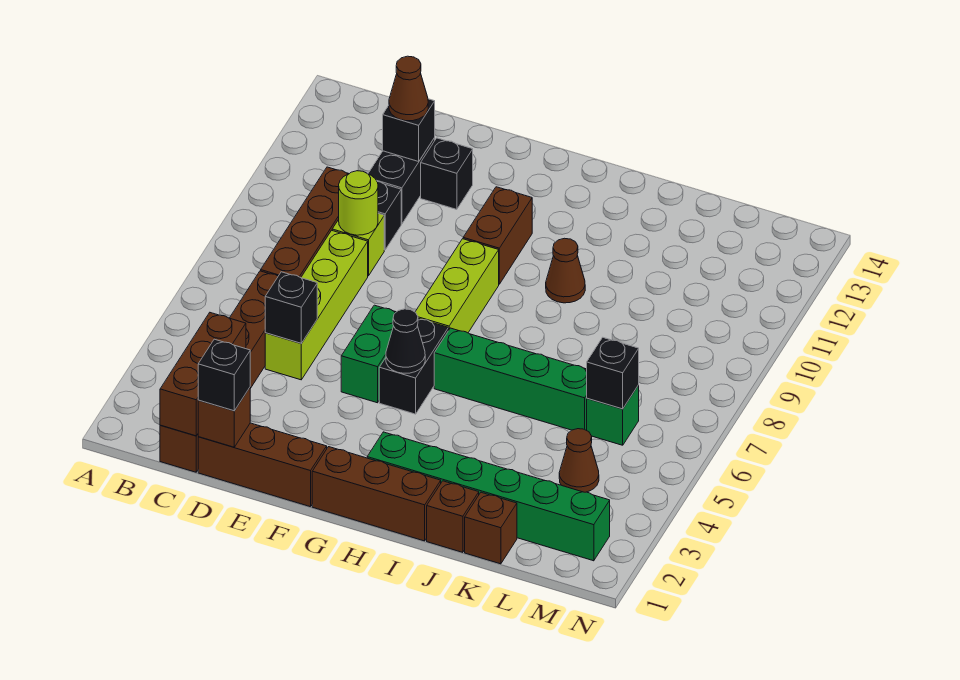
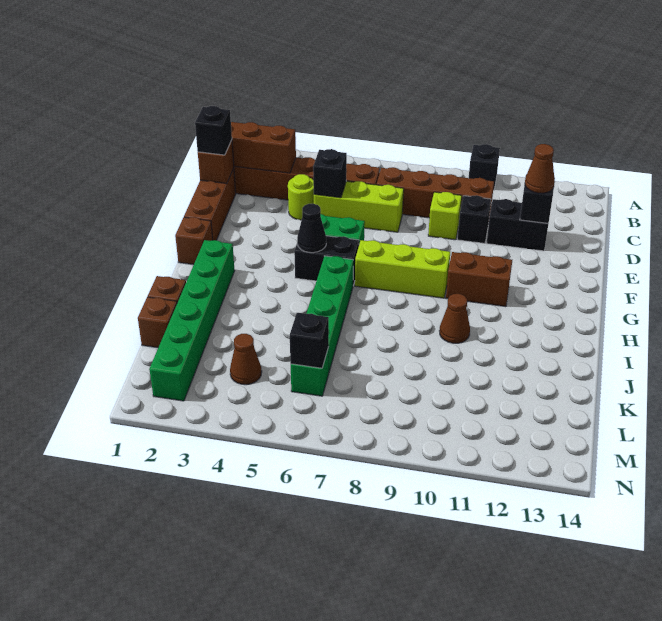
lime brick D5:D8 level 1 -> lime brick D5:D7 level 1
lime round brick D9 level 2 -> lime round brick D4 level 1
black brick E12 level 1 -> black brick A10 level 1
brown brick G1:I1 level 1 -> brown brick G1 level 1

